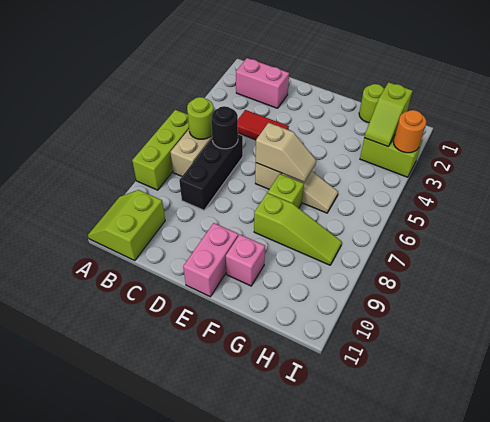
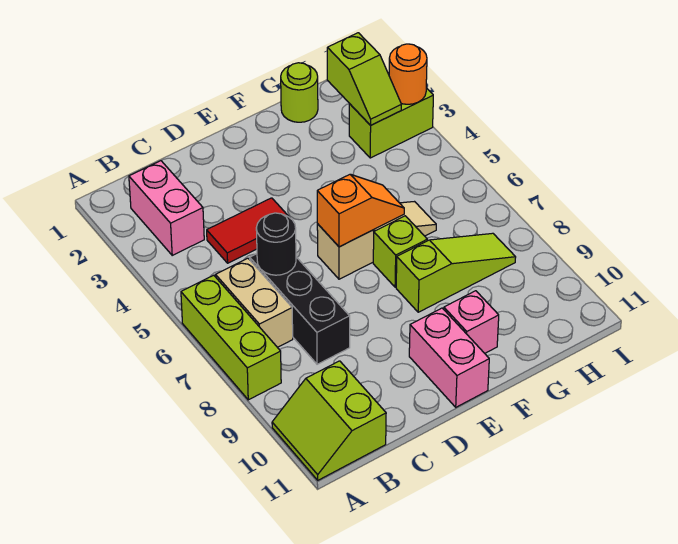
pink brick B2:C2 level 1 -> pink brick B2:B3 level 1
lime round brick B6 level 2 -> none
tan slope E6:F6 level 2 top E -> orange slope E6:F6 level 2 top E

